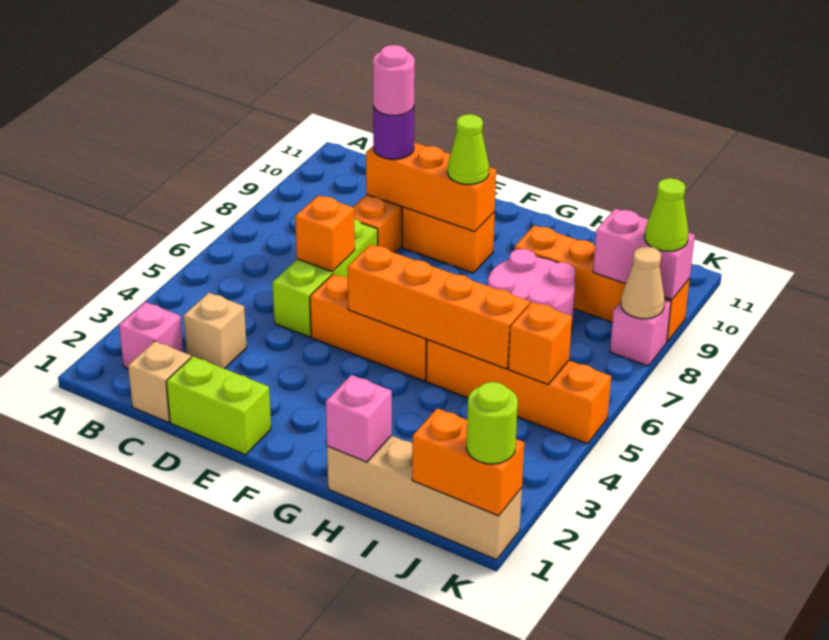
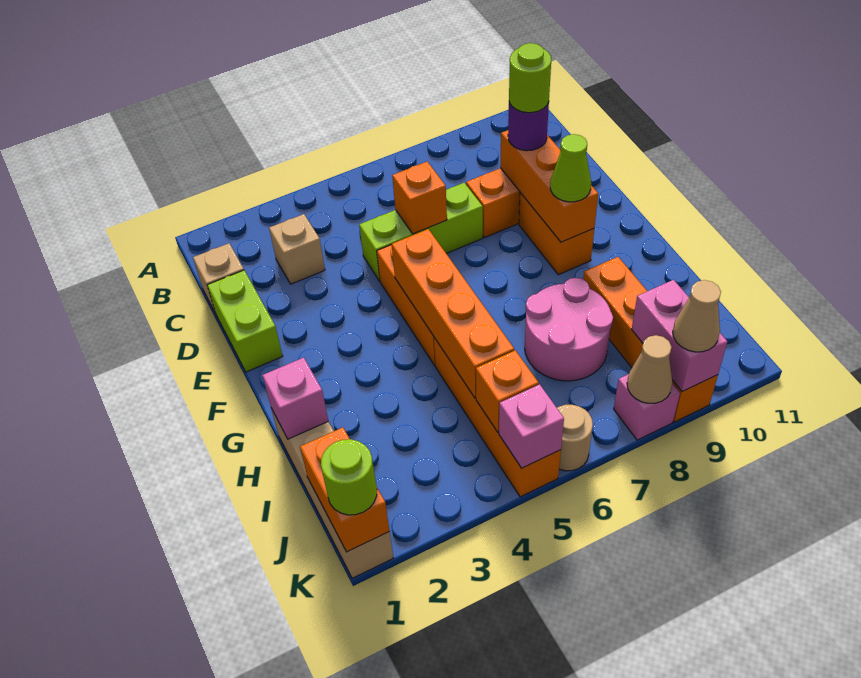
pink brick B2 level 1 -> pink brick K5 level 2
pink round brick D9 level 4 -> lime round brick D9 level 4
none -> tan round brick K6 level 1
lime cone K9 level 3 -> tan cone K9 level 3

